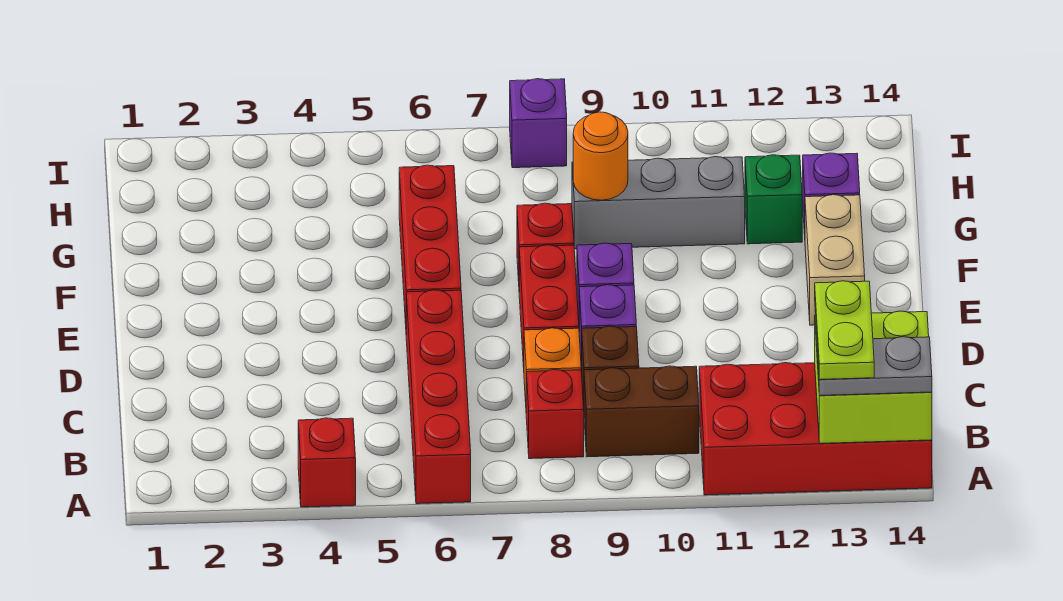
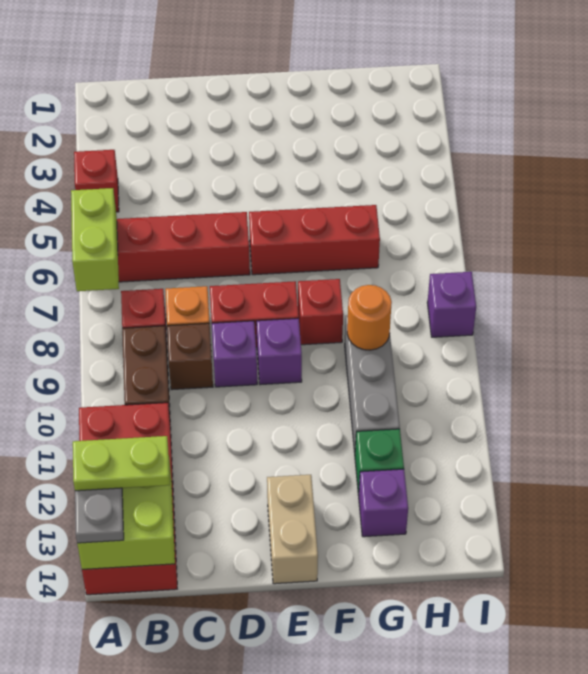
none -> lime brick A6:A7 level 2
tan brick E13:F13 level 1 -> tan brick E13:E14 level 1

